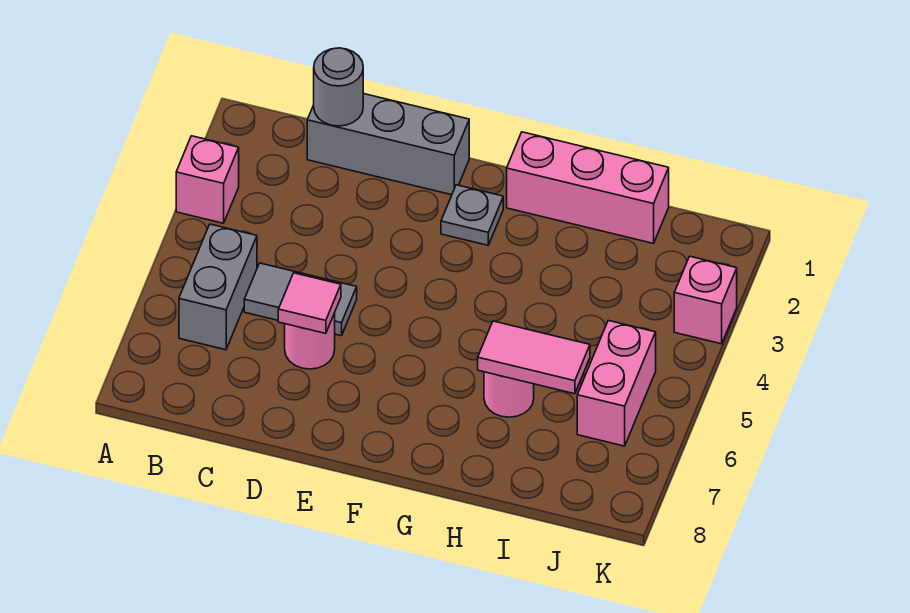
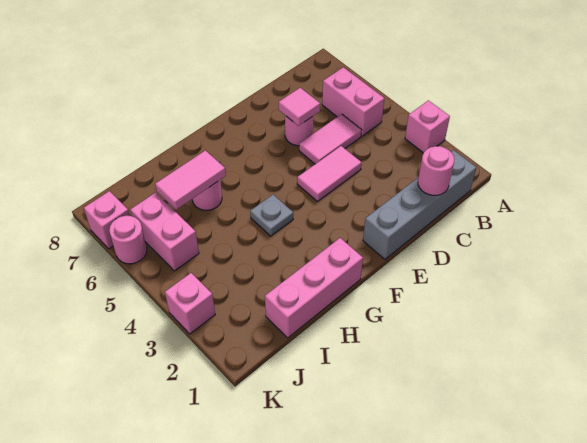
grey brick B5:B6 level 1 -> pink brick B5:B6 level 1
grey brick C1:E1 level 1 -> grey brick B1:E1 level 1
grey round brick C1 level 2 -> pink round brick C1 level 2
grey tile C5:D5 level 1 -> pink tile C5:D5 level 1
none -> pink tile D4:E4 level 1
grey plate F2 level 1 -> grey plate G4 level 1
none -> pink round brick K6 level 1
none -> pink brick K7 level 1

